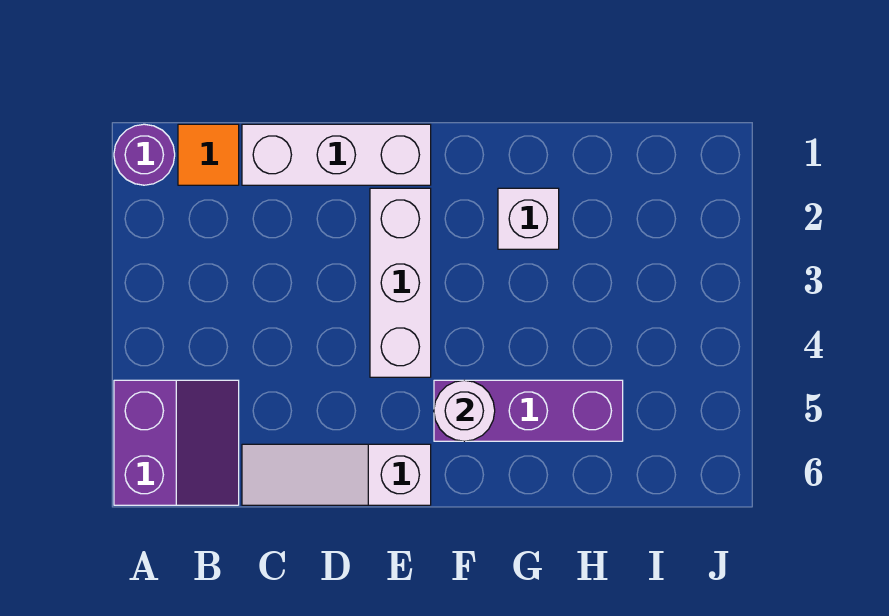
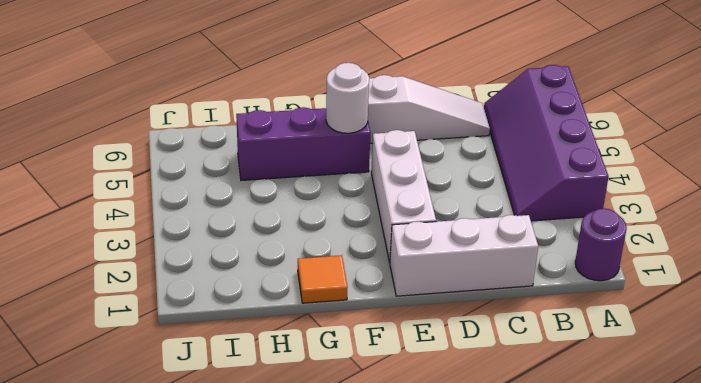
purple slope A5:B6 level 1 top A -> purple slope A3:B6 level 1 top A
orange tile B1 level 1 -> orange tile G1 level 1
white brick G2 level 1 -> none

